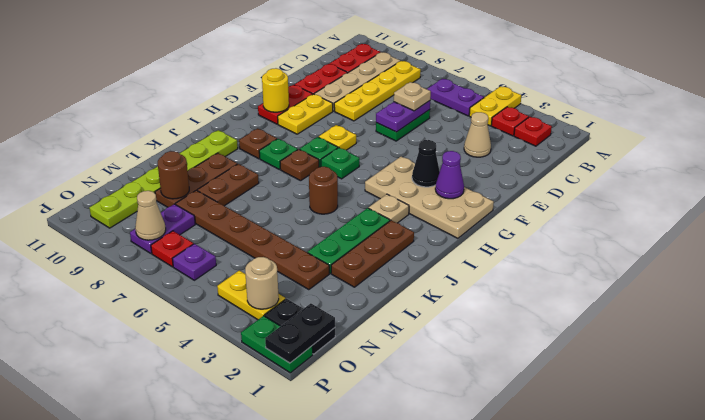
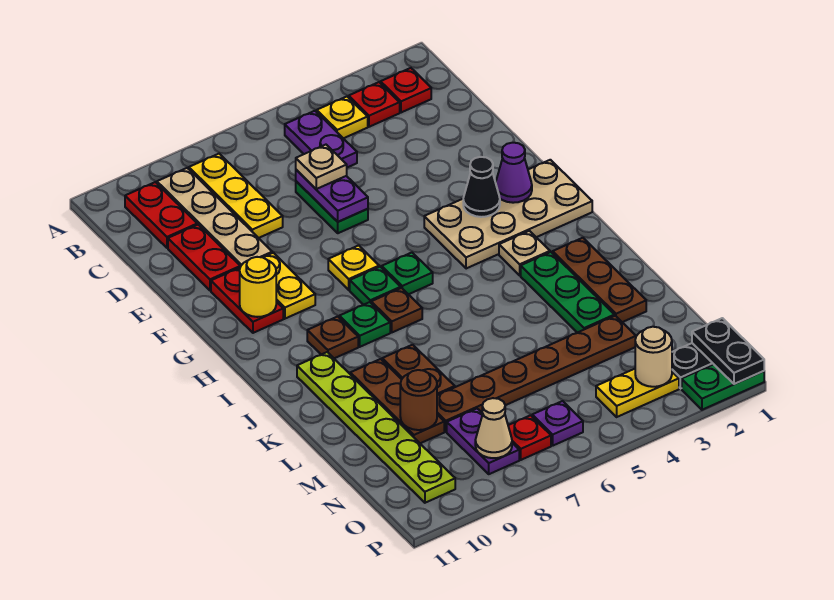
yellow plate A4:B4 level 1 -> yellow plate B4 level 1
purple plate B5:B6 level 1 -> purple plate B5:C5 level 1
yellow plate B8:E8 level 1 -> yellow plate B8:D8 level 1
tan cone D3 level 1 -> none
brown round brick J5 level 1 -> none

